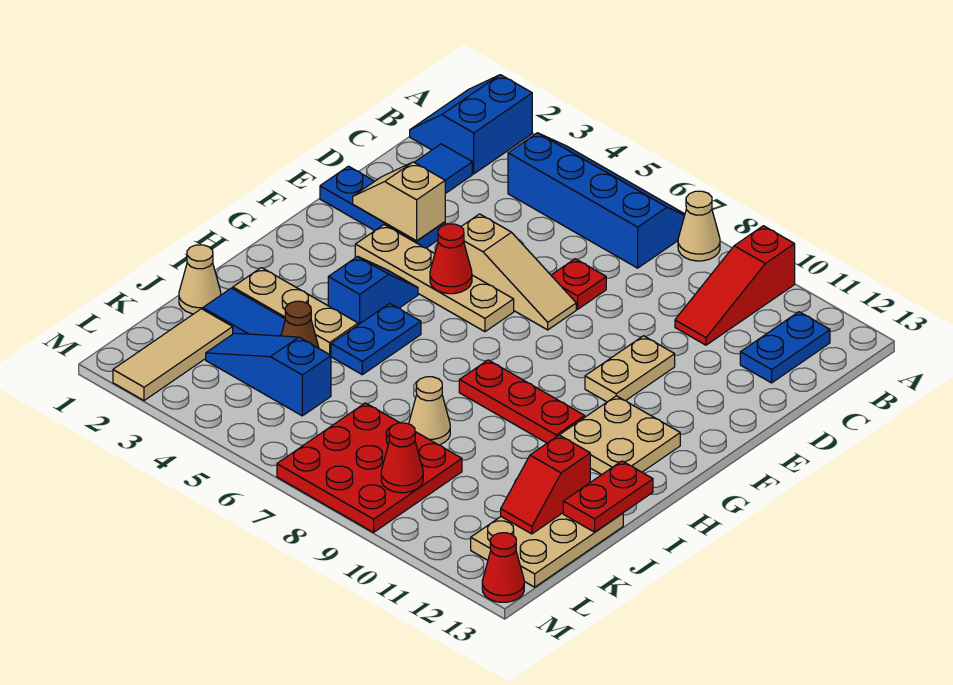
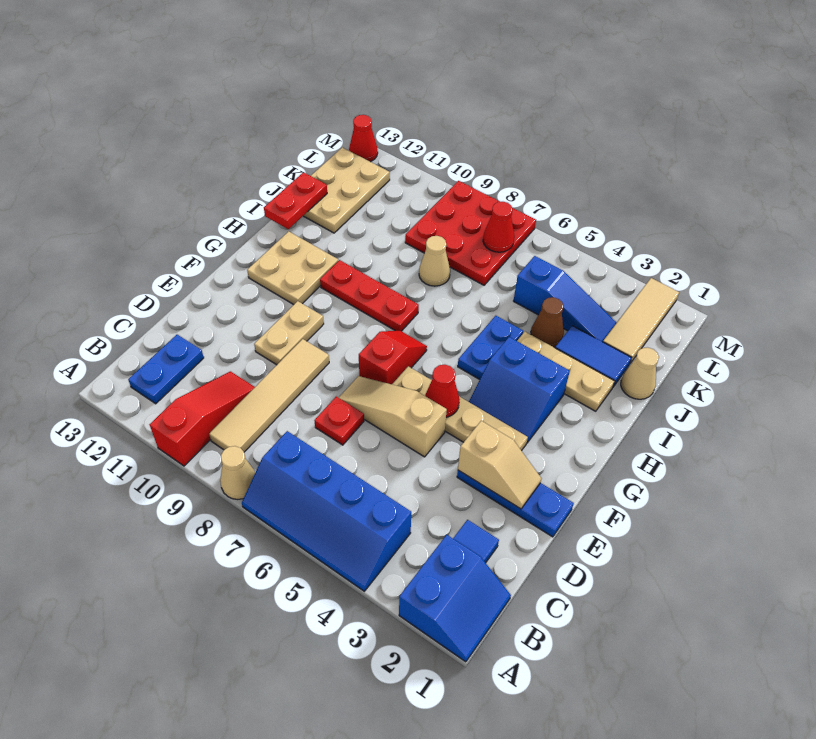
none -> tan tile B9:E9 level 1
blue slope G4:H4 level 1 top H -> blue slope G3:H4 level 1 top H
red slope J12:K12 level 2 top J -> red slope F7:G7 level 1 top F
red cone L9 level 2 -> red cone L7 level 2

